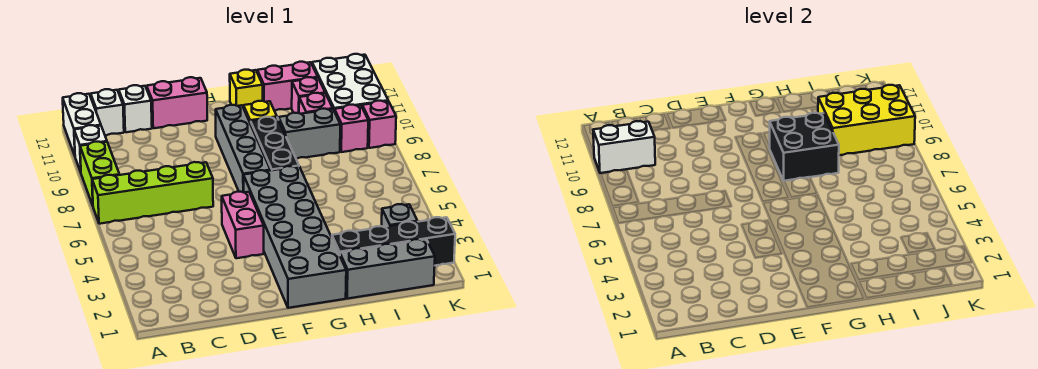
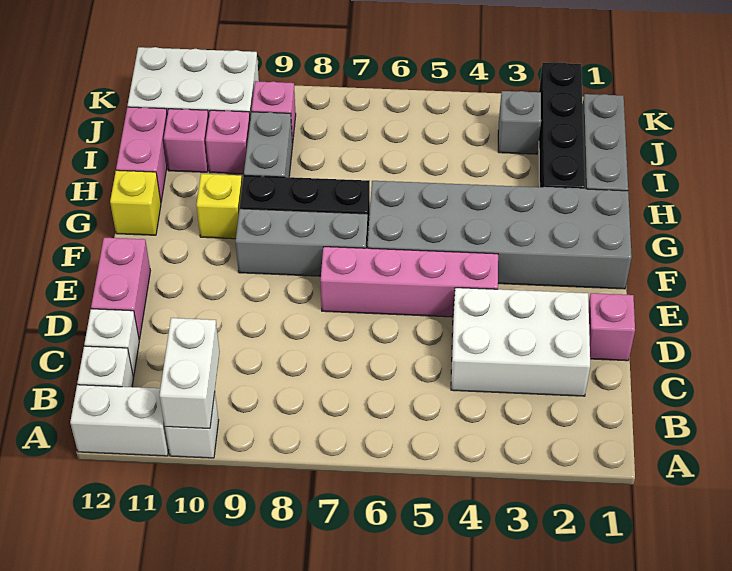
lime brick A7:D7 level 1 -> none
lime brick A8:A9 level 1 -> none
none -> white brick C2:D4 level 1
pink brick E4:E5 level 1 -> pink brick E4:E7 level 1
grey brick F7:F10 level 1 -> grey brick F7:F9 level 1
black brick G8:H9 level 2 -> none
yellow brick I9:K10 level 2 -> none
pink brick K9 level 1 -> pink brick D1 level 1

